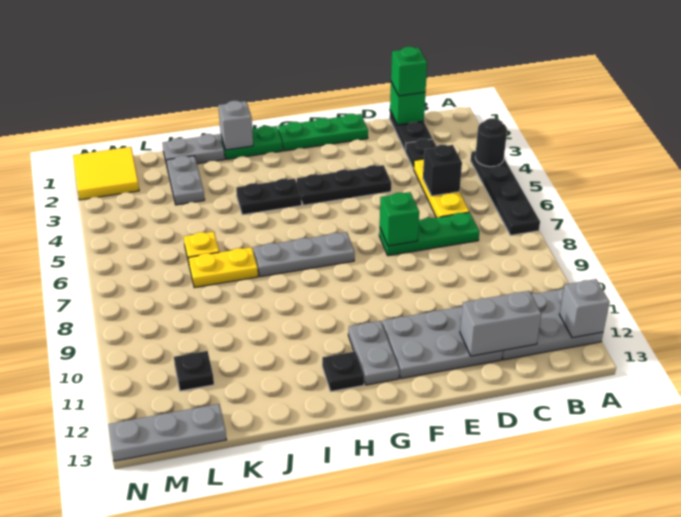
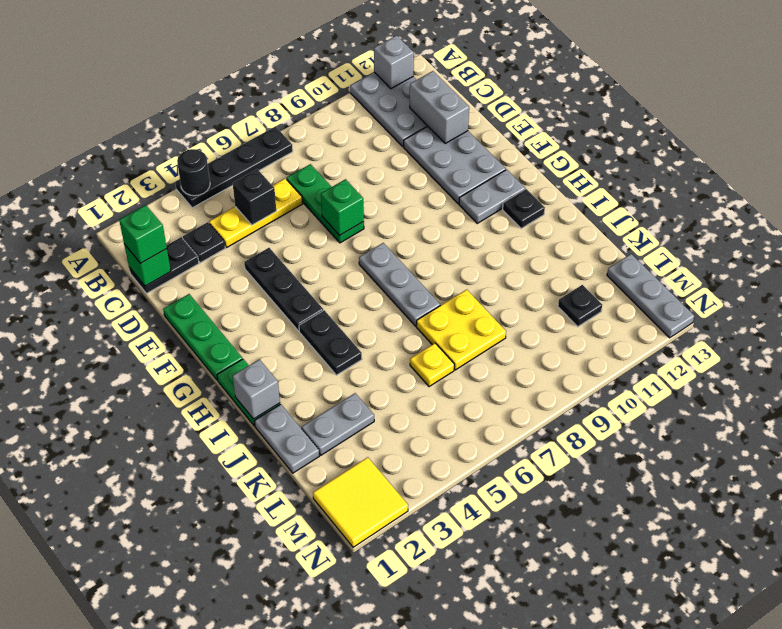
yellow plate J7:K7 level 1 -> yellow plate J7:K8 level 1

